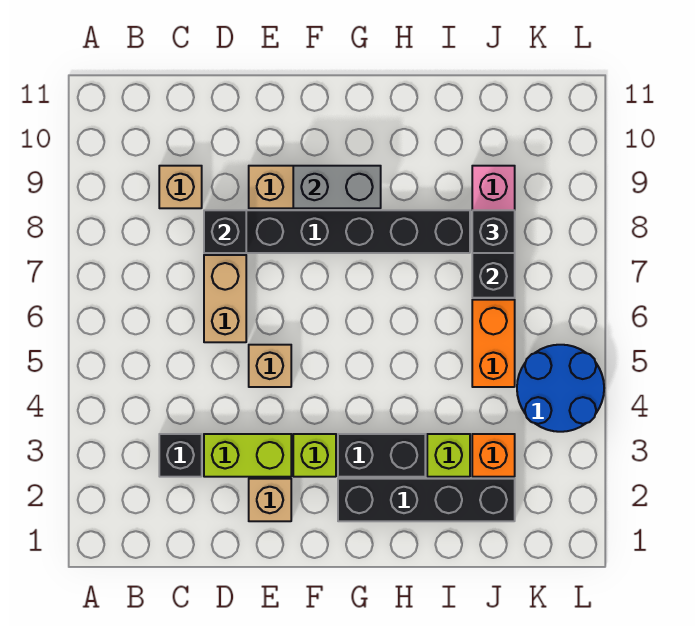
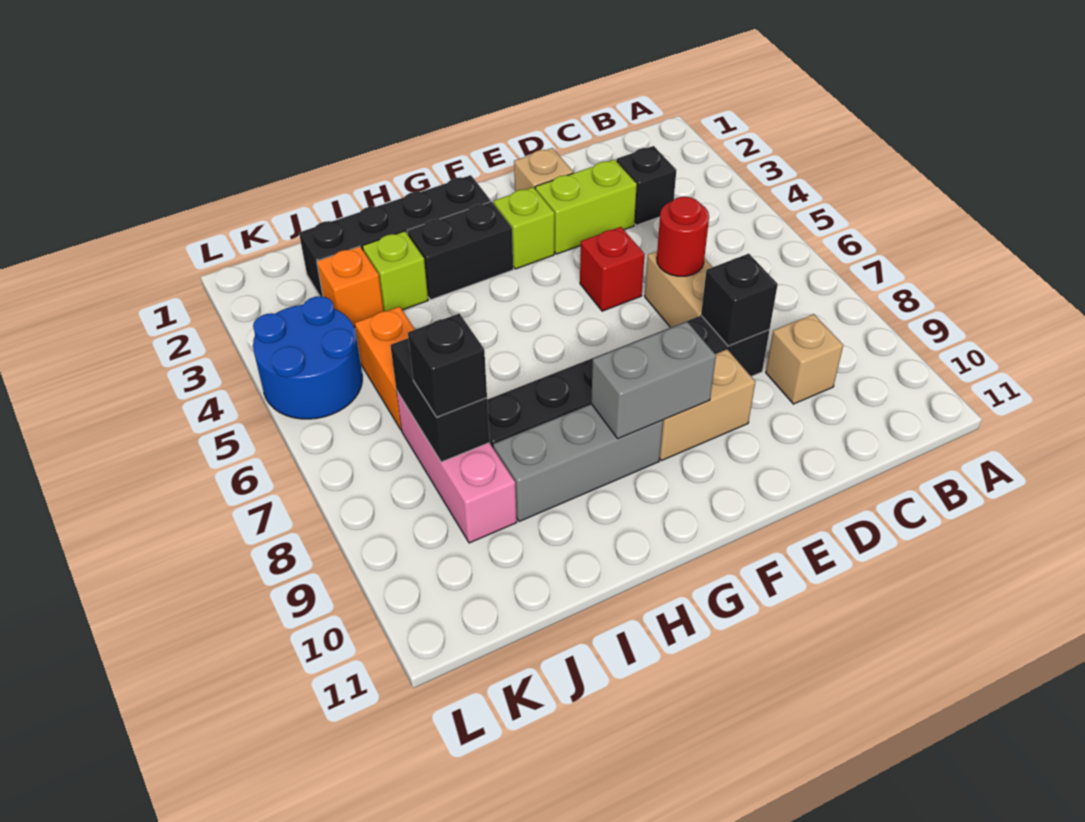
none -> red round brick D6 level 2
tan brick E5 level 1 -> red brick E5 level 1
none -> grey brick G9:I9 level 1

